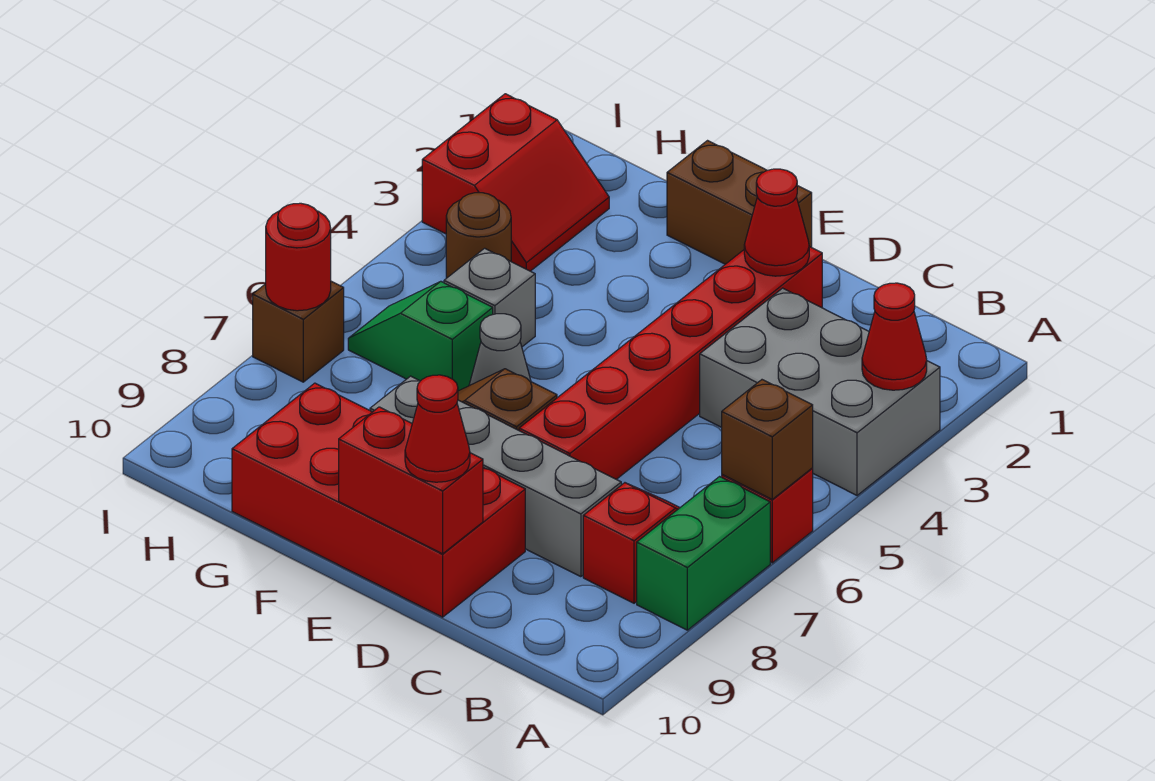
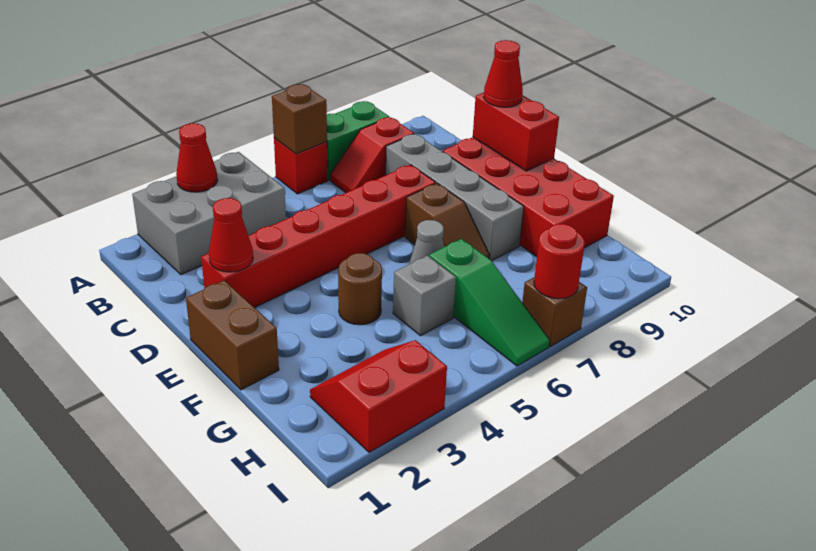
grey brick A3:C4 level 1 -> grey brick A2:B4 level 1
green slope G6:H6 level 1 top G -> green slope G6:I6 level 1 top G
brown round brick H4 level 1 -> brown round brick F4 level 1

